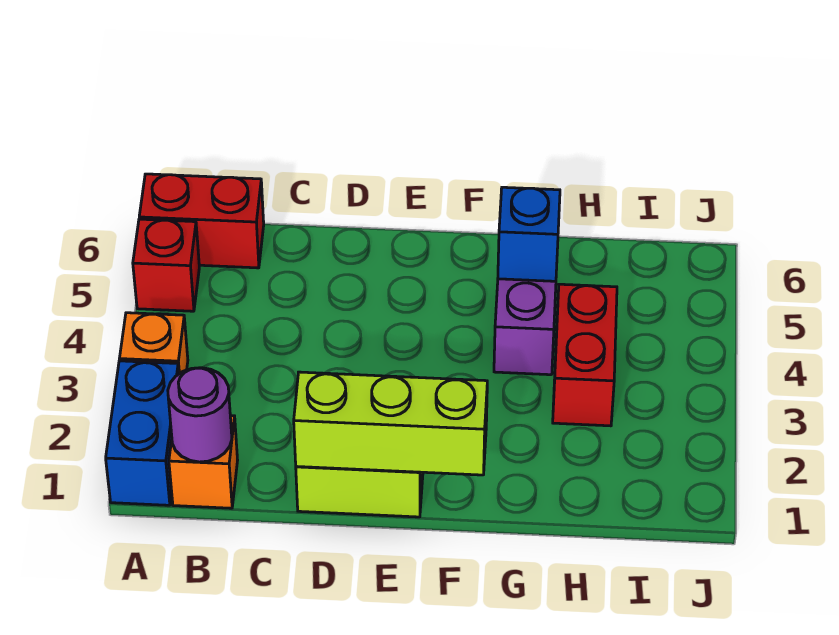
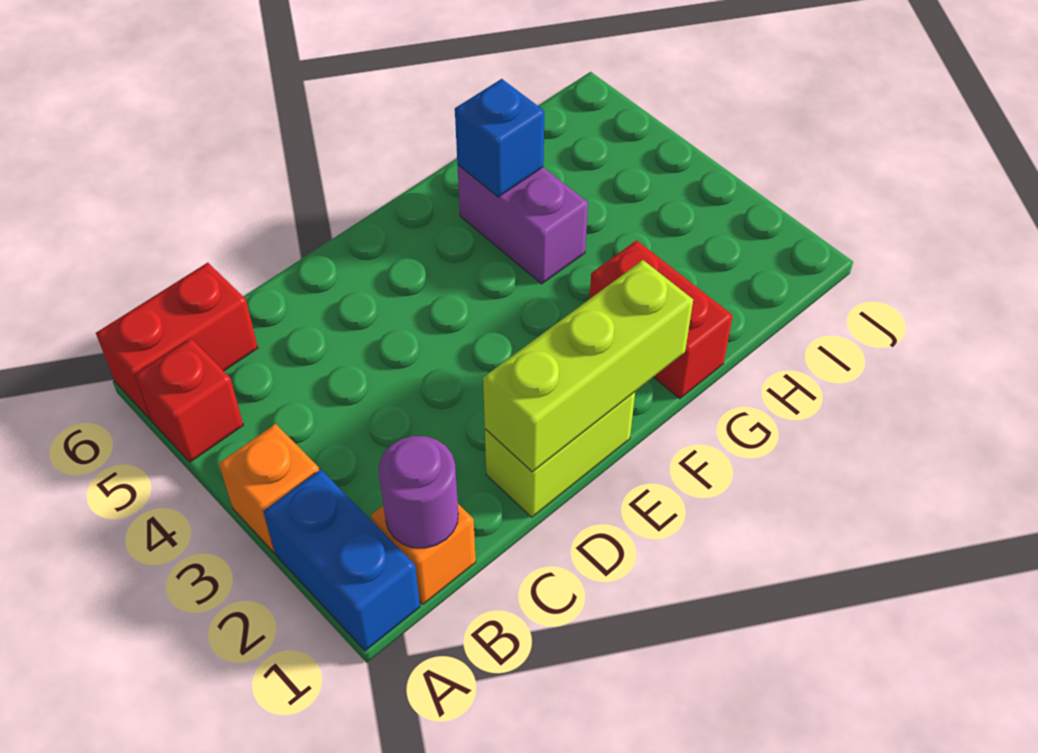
red brick H3:H4 level 1 -> red brick G1:G2 level 1

